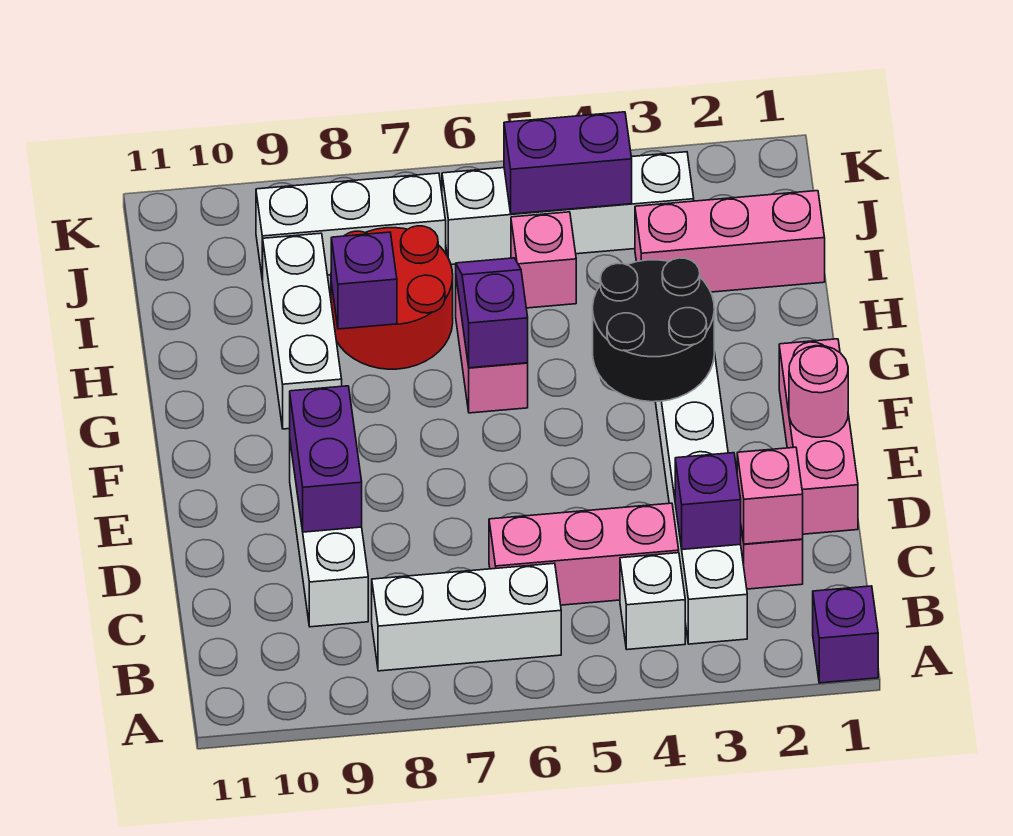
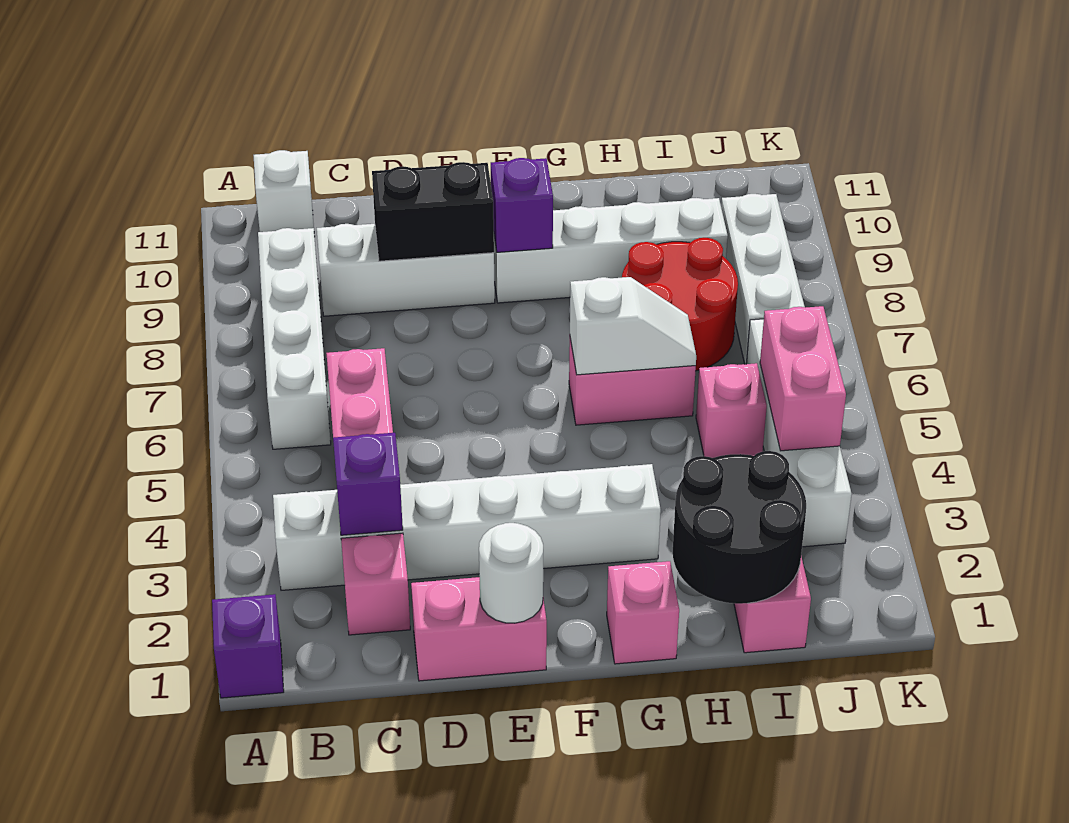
white brick B4 level 1 -> white brick B11 level 1
white brick B6:B8 level 1 -> white brick B6:B9 level 1
pink brick C2 level 2 -> pink brick G1 level 1
pink brick D1:F1 level 1 -> pink brick D1:E1 level 1
purple brick D9:E9 level 2 -> black brick D9:E9 level 2
pink round brick E1 level 2 -> white round brick E1 level 2
black round brick F3:G4 level 2 -> black round brick H1:I2 level 2
purple slope G6:H6 level 2 top G -> white slope G6:H6 level 2 top G
white brick G9:I9 level 1 -> white brick F9:I9 level 1
purple brick H8 level 2 -> purple brick F9 level 2
purple brick J4:J5 level 2 -> pink brick J4:J5 level 2

